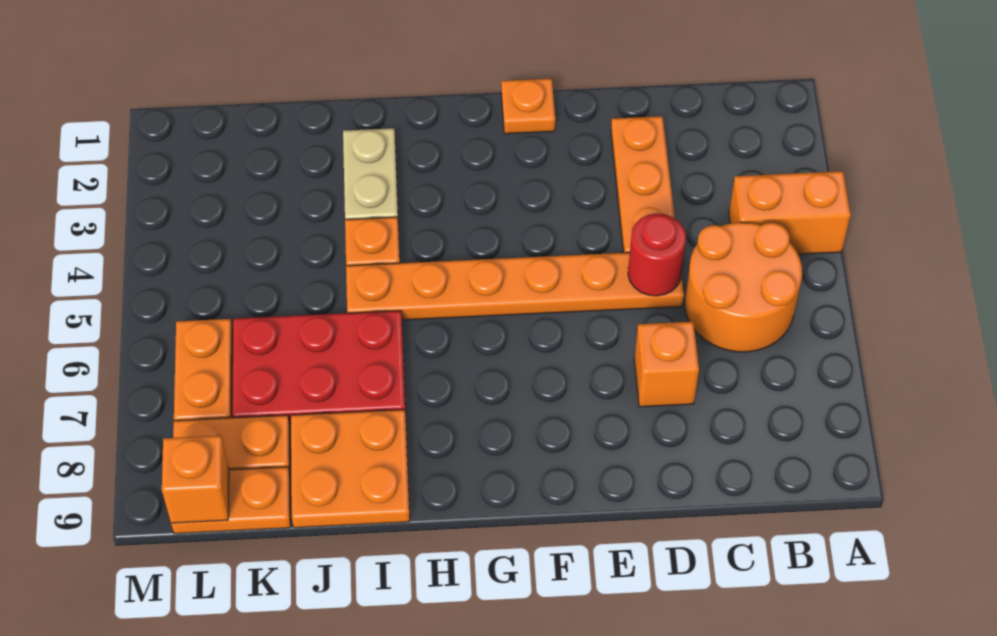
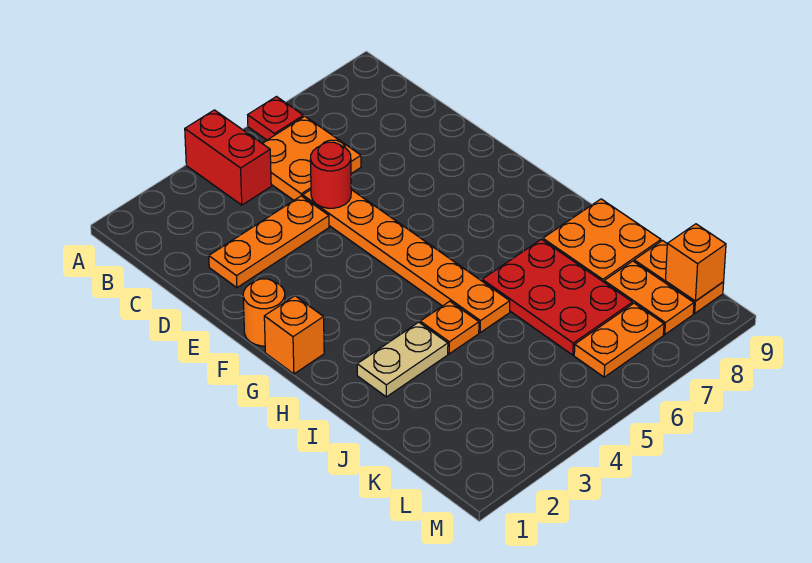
orange brick A4:B4 level 1 -> red brick A4:B4 level 1
none -> red plate A6 level 1
orange round brick B5:C6 level 1 -> orange plate B5:C6 level 1
orange brick D7 level 1 -> orange brick G1 level 1
orange plate F1 level 1 -> orange round brick F1 level 1

